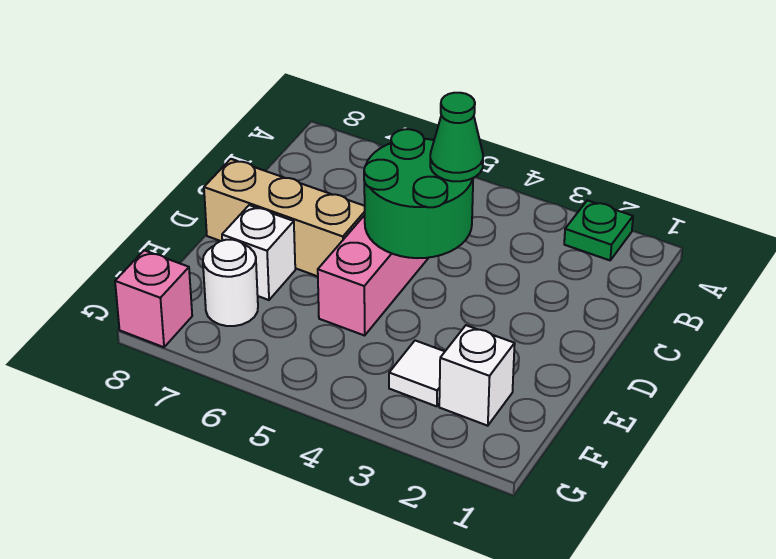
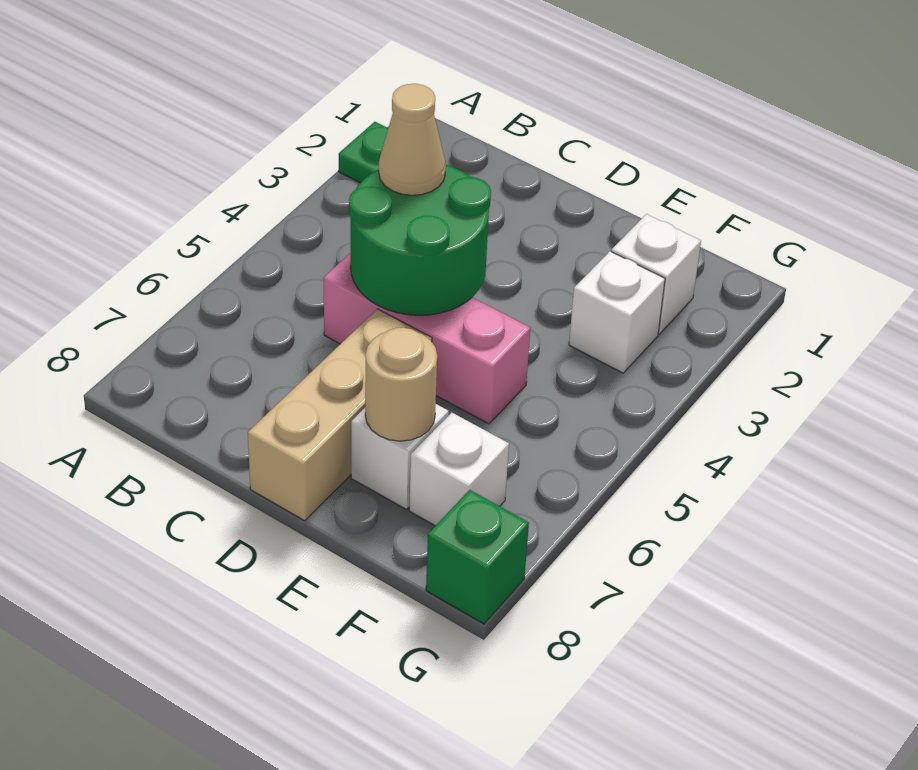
green cone C4 level 3 -> tan cone C4 level 3
none -> tan round brick E7 level 2
white tile F3 level 1 -> white brick F3 level 1
white round brick F7 level 1 -> white brick F7 level 1
pink brick G8 level 1 -> green brick G8 level 1

